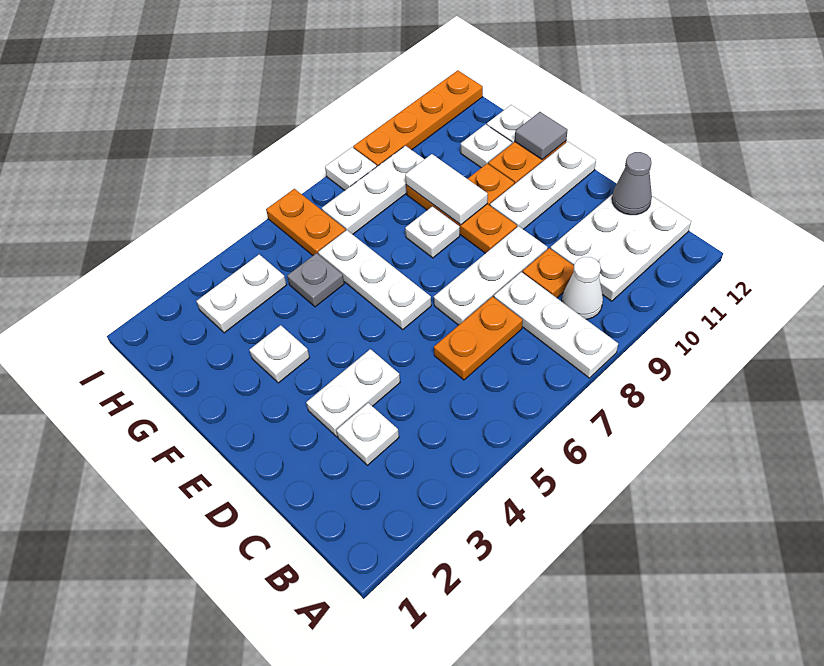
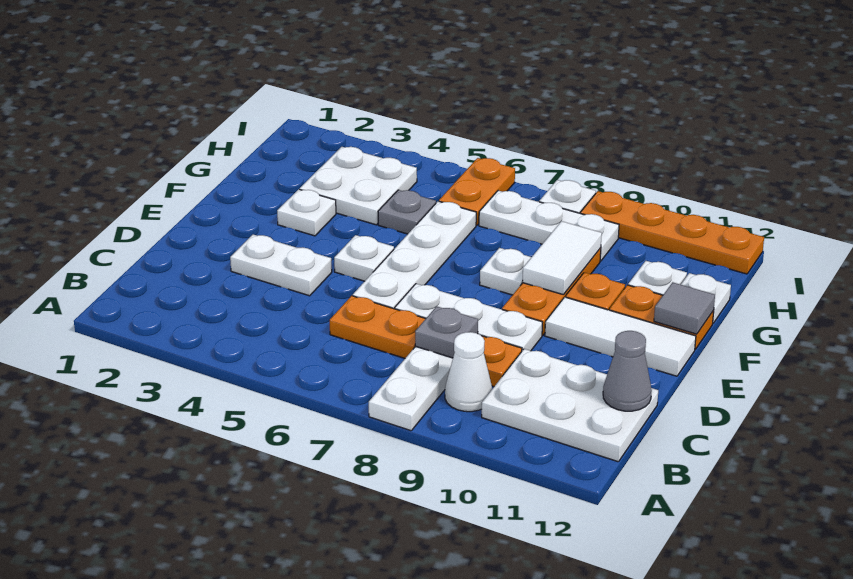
white plate C3 level 1 -> white plate E5 level 1
none -> grey plate C8 level 2
white plate E6:G6 level 1 -> white plate D6:G6 level 1
white plate E10:E12 level 1 -> white tile E10:E12 level 1
white plate H3:H4 level 1 -> white plate G3:H4 level 1

